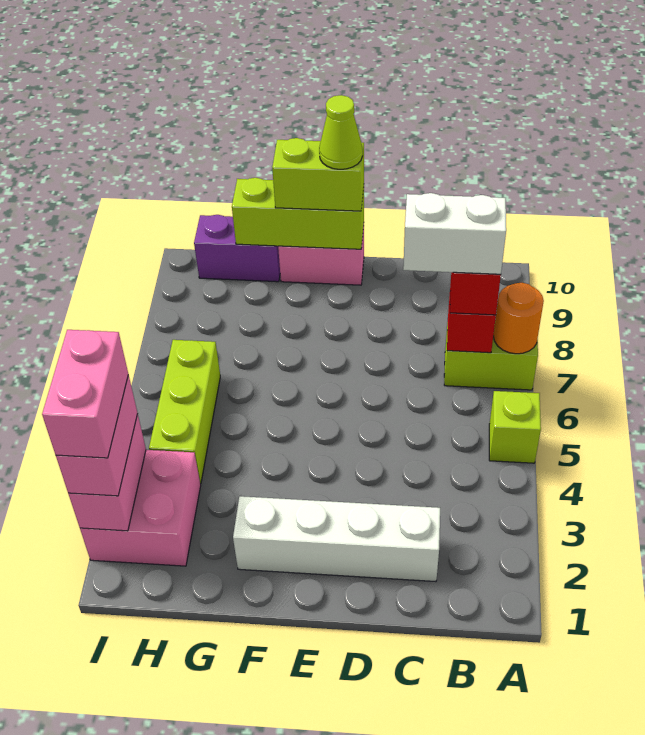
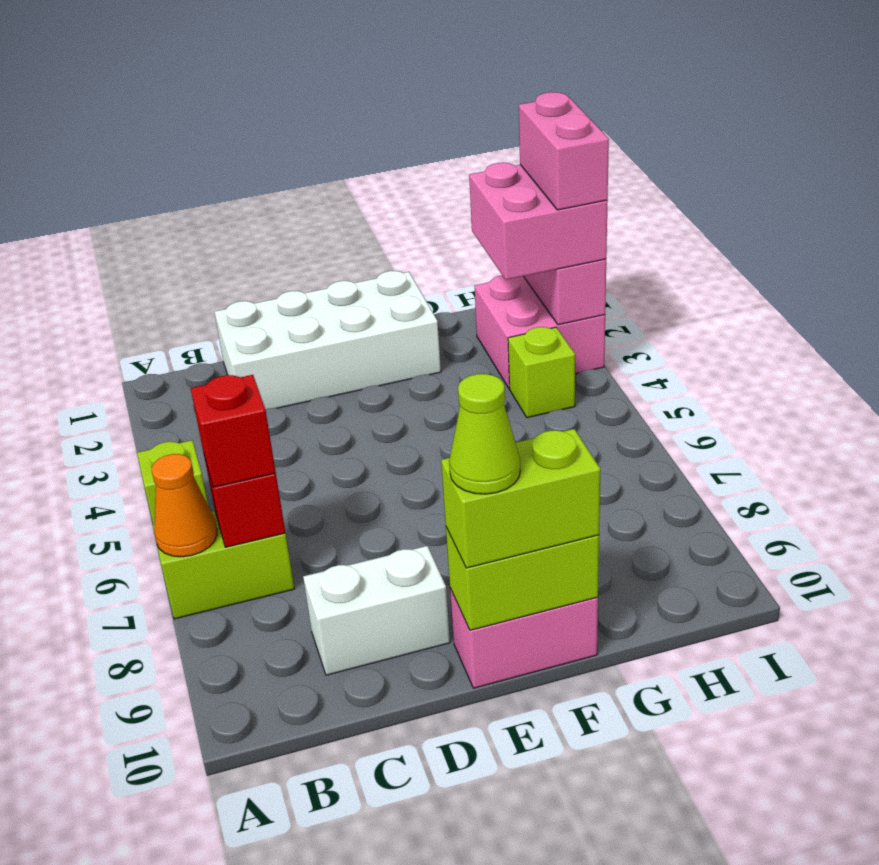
orange round brick A7 level 2 -> orange cone A7 level 2
white brick B7:C7 level 4 -> white brick C9:D9 level 1
white brick C2:F2 level 1 -> white brick C1:F2 level 1
lime brick E10:G10 level 2 -> lime brick E10:F10 level 2
purple brick G10:H10 level 1 -> none
lime brick H4:H6 level 1 -> lime brick H4 level 1
pink brick I2:I3 level 3 -> pink brick H2:I3 level 3

